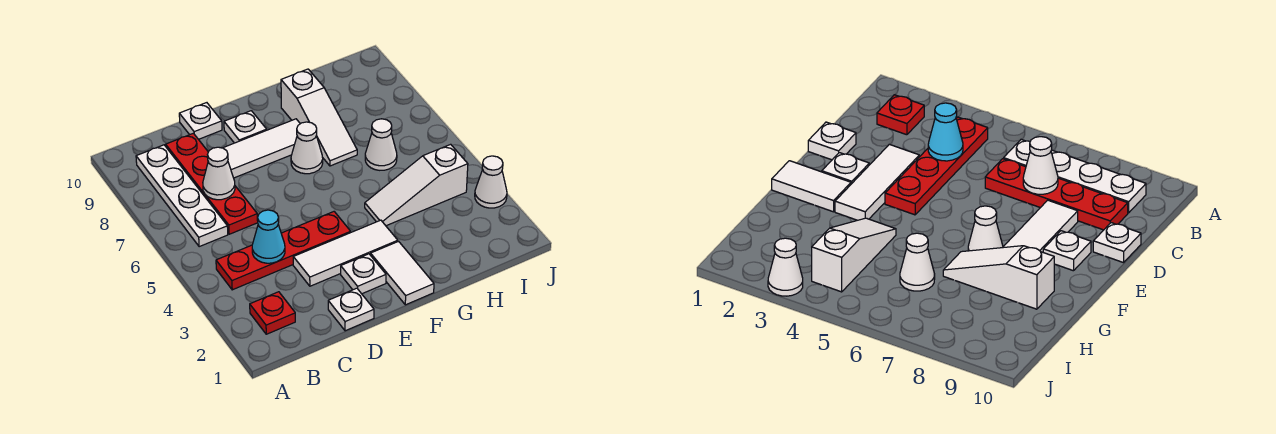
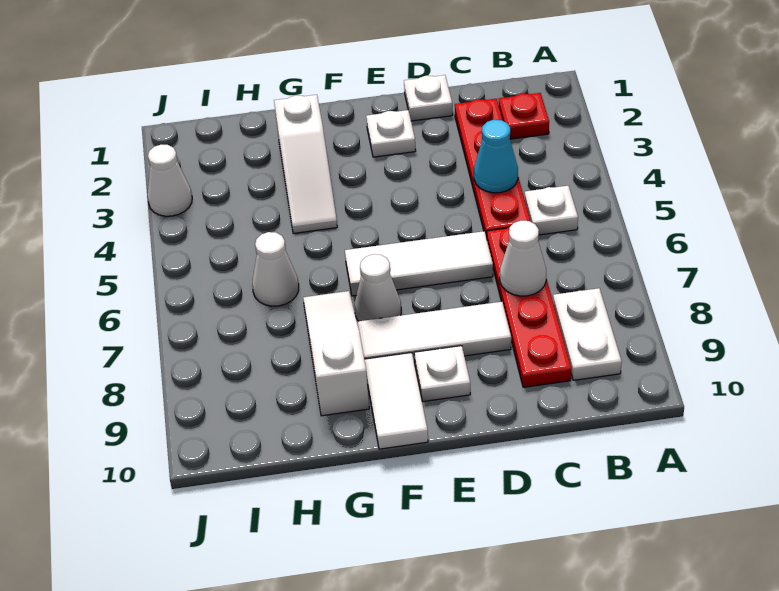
red plate B4:E4 level 1 -> red plate C2:C5 level 1
white plate B6:B9 level 1 -> white plate B8:B9 level 1
white tile D3:F3 level 1 -> white tile D6:F6 level 1
white plate D10 level 1 -> white plate B5 level 1
white tile F1:F2 level 1 -> white tile F9:F10 level 1
white slope G4:I4 level 1 top I -> white slope G2:G4 level 1 top 2

